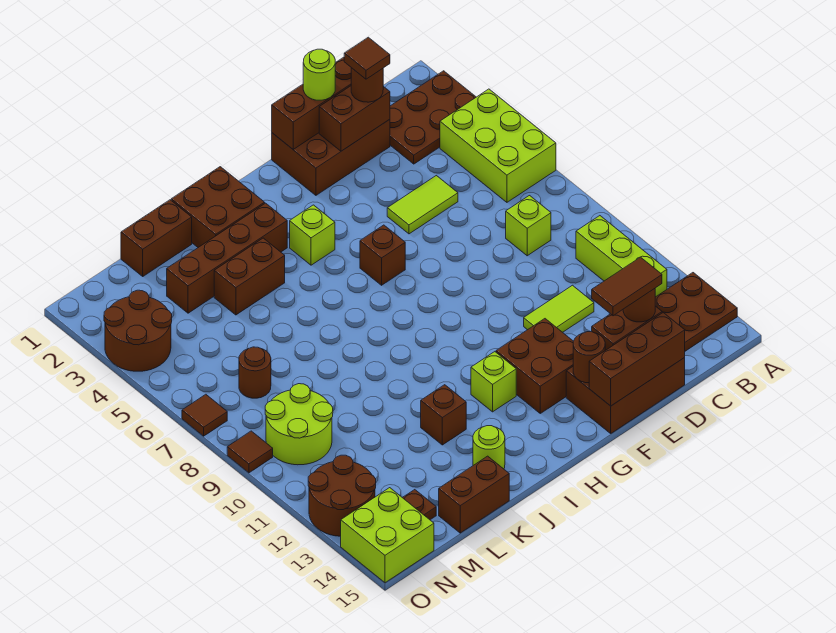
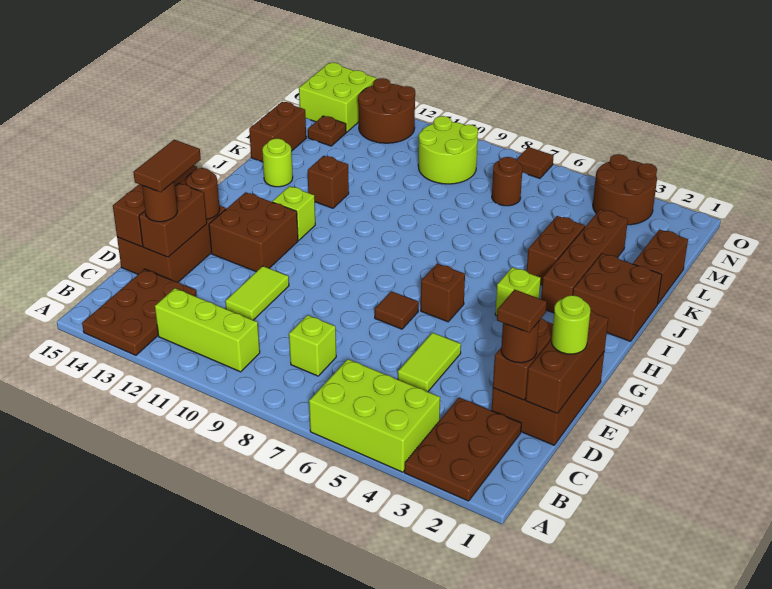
brown tile O9 level 1 -> brown tile F7 level 1

